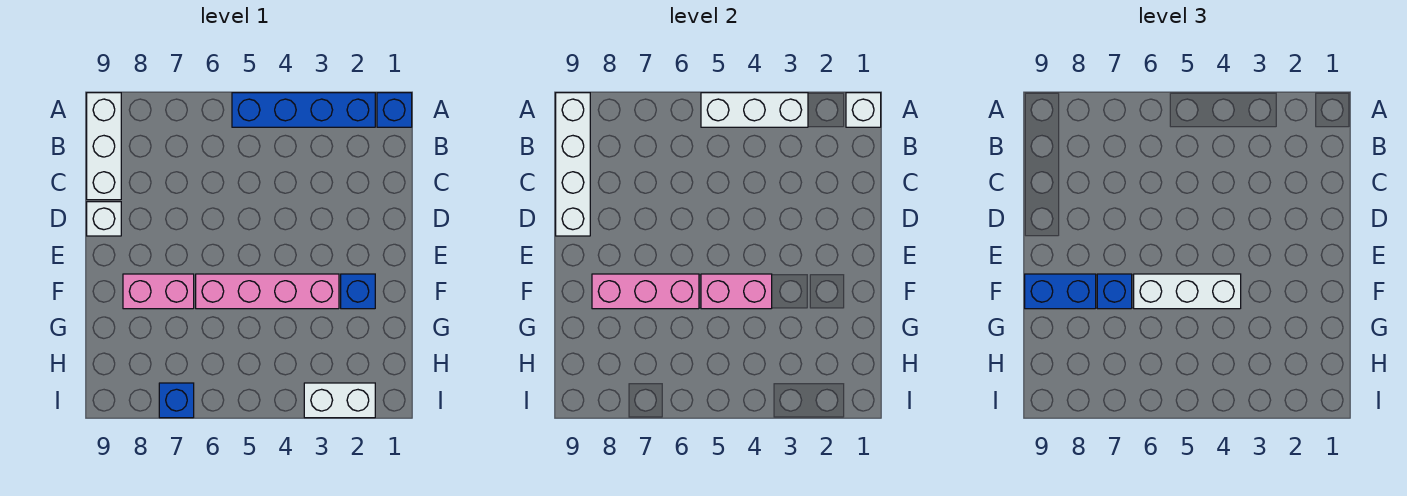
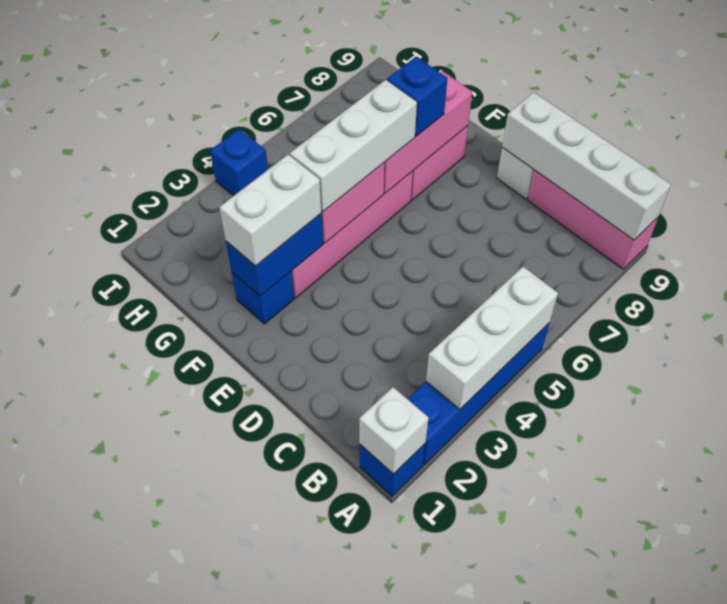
white brick A9:C9 level 1 -> pink brick A9:C9 level 1
blue brick F8:F9 level 3 -> blue brick F2:F3 level 2
white brick I2:I3 level 1 -> white brick F2:F3 level 3
blue brick I7 level 1 -> blue brick I4 level 1

